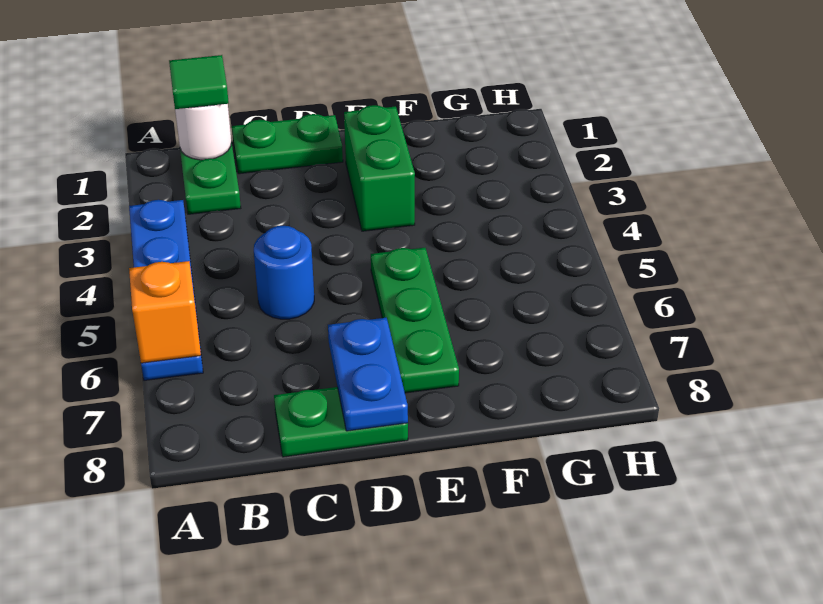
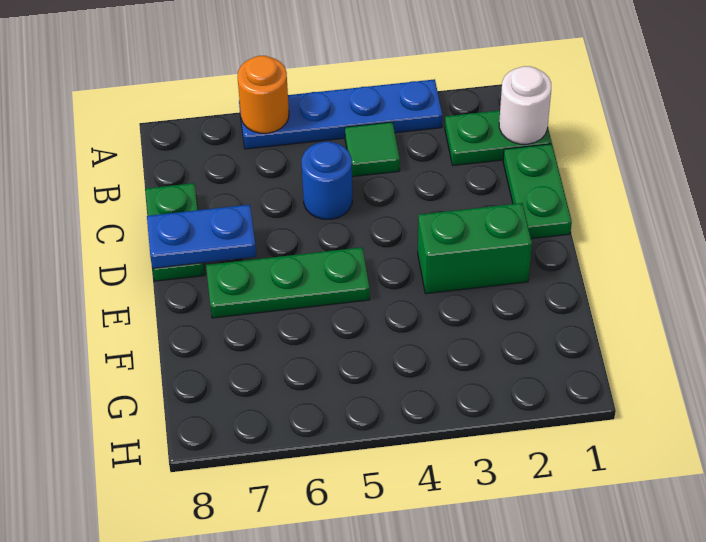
orange brick A6 level 2 -> orange round brick A6 level 2
green tile B1 level 3 -> green tile B4 level 1

